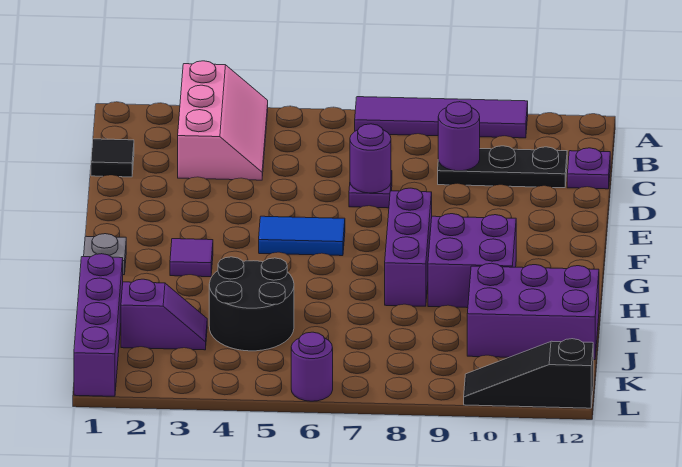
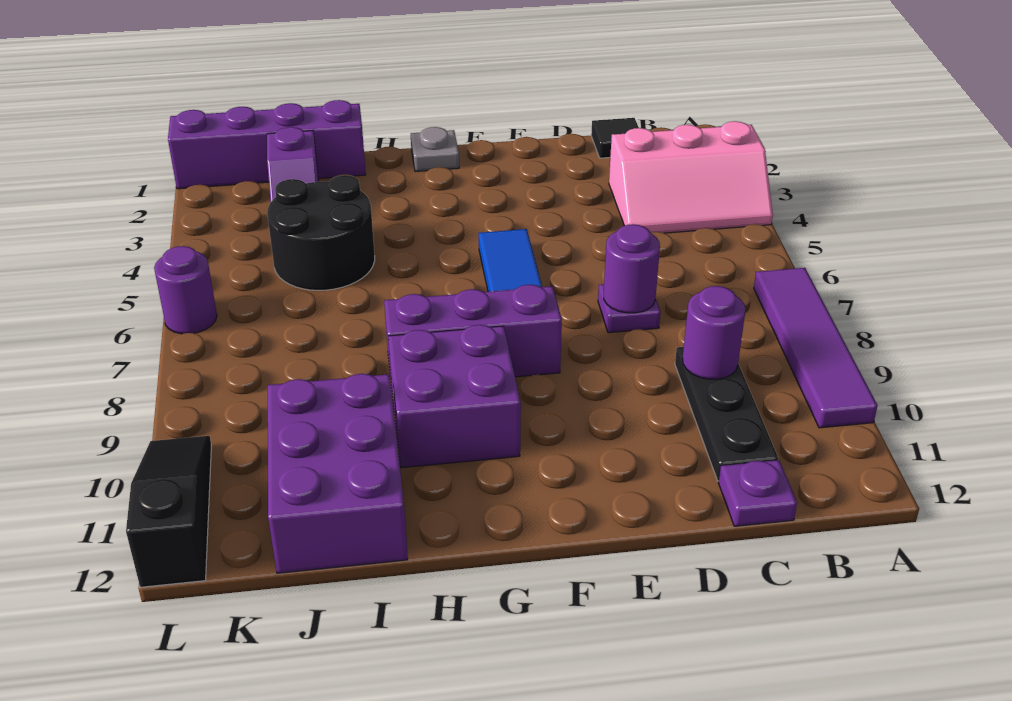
purple tile G3 level 1 -> none

